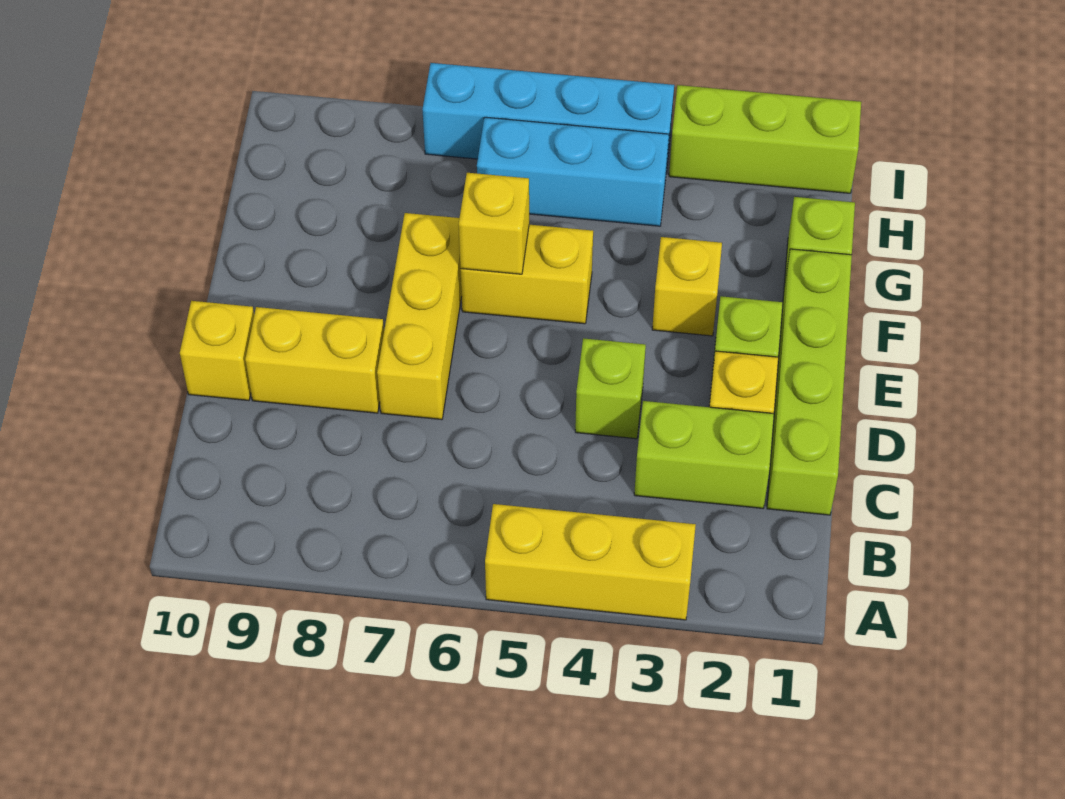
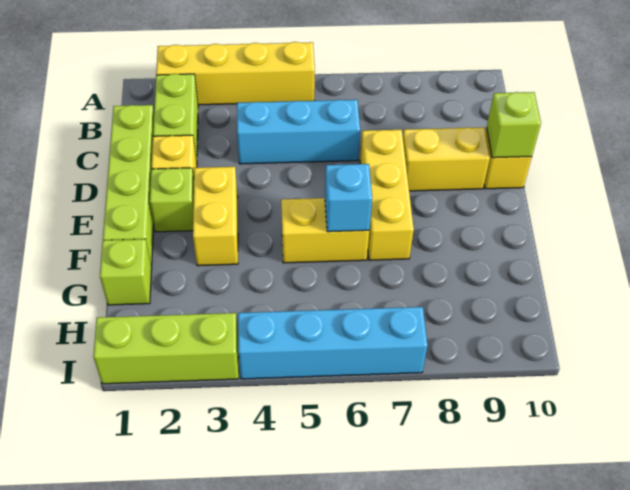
yellow brick A3:A5 level 1 -> yellow brick A2:A5 level 1
lime brick C2:C3 level 1 -> lime brick B2:C2 level 1
lime brick D4 level 1 -> lime brick D10 level 2
yellow brick F3 level 1 -> yellow brick E3:F3 level 1
yellow brick F6 level 2 -> cyan brick F6 level 2
cyan brick H4:H6 level 1 -> cyan brick C4:C6 level 1

